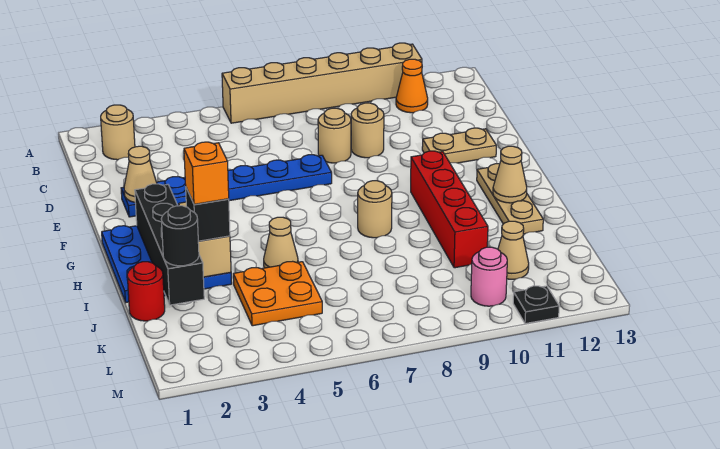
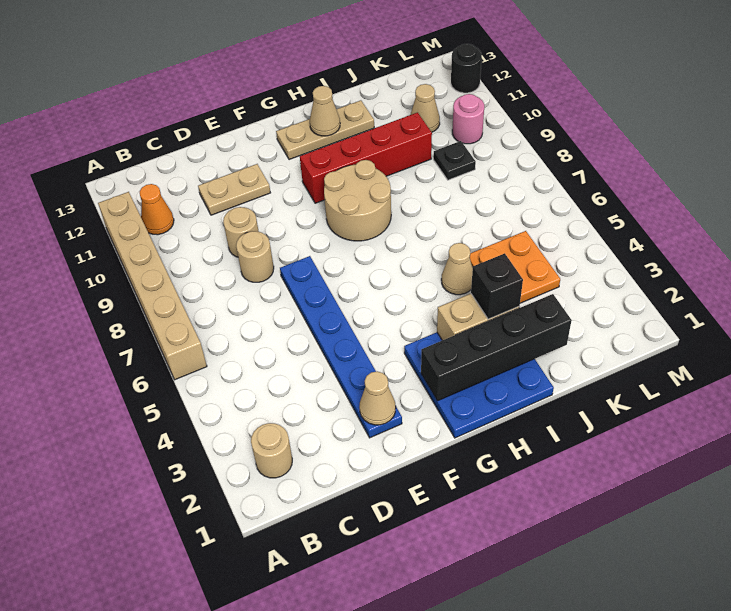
tan plate E11:E12 level 1 -> tan plate D11:E11 level 1
tan round brick H8 level 1 -> tan round brick G8:H9 level 1
orange brick I3 level 4 -> none
red round brick J1 level 1 -> none
black round brick J2 level 3 -> black round brick M12 level 1
black plate M11 level 1 -> black plate K9 level 1

